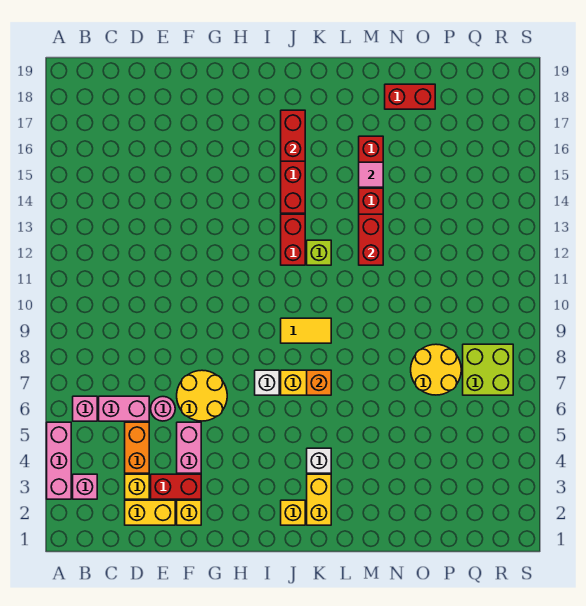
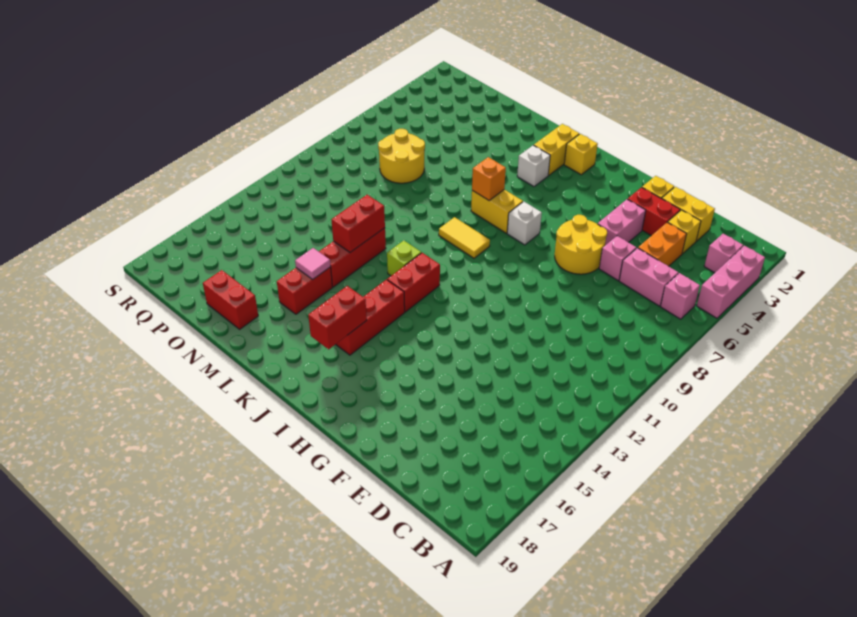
pink round brick E6 level 1 -> pink brick E6 level 1
lime brick Q7:R8 level 1 -> none

